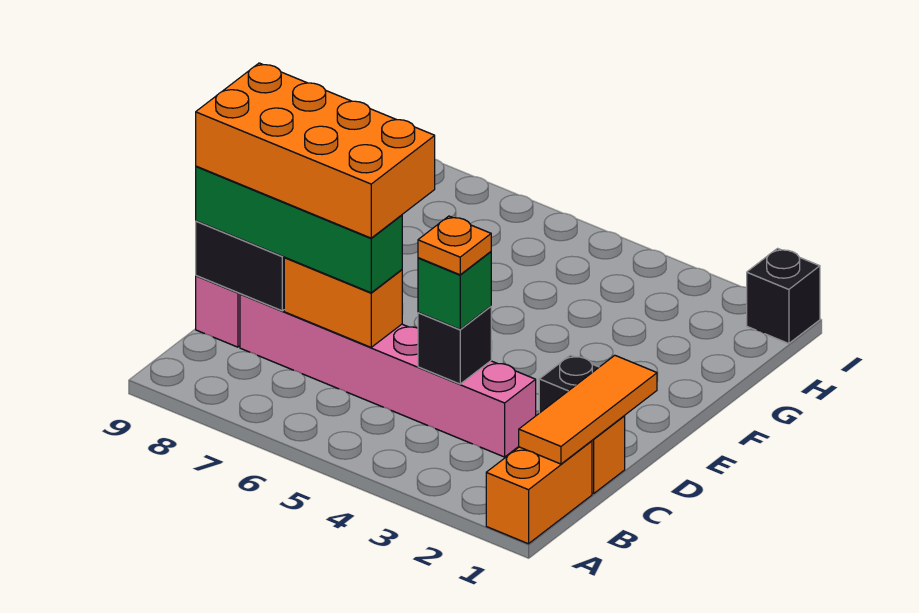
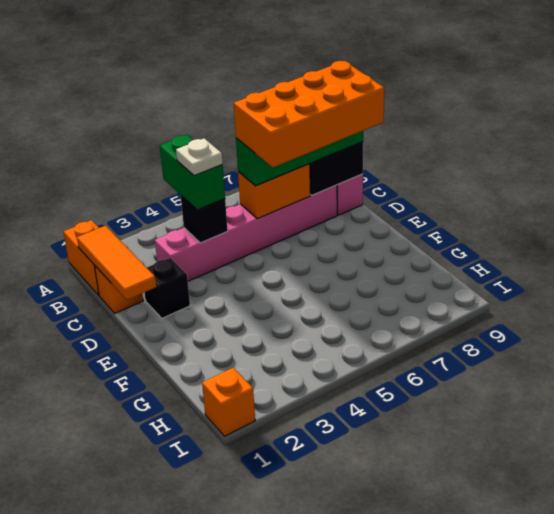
green brick C4 level 3 -> green brick B4:C4 level 3
orange plate C4 level 4 -> white plate C4 level 4
black brick I1 level 1 -> orange brick I1 level 1

